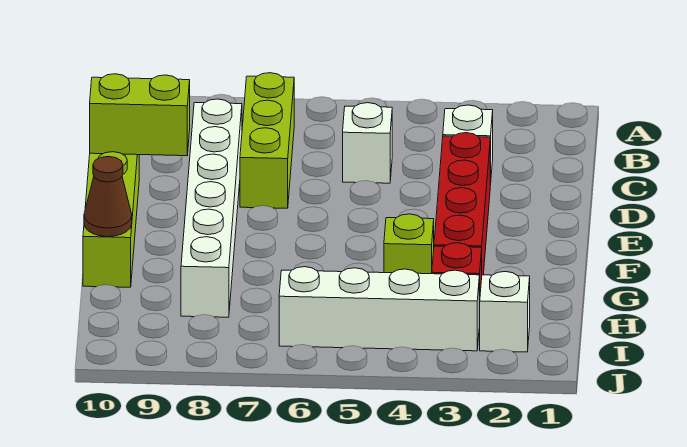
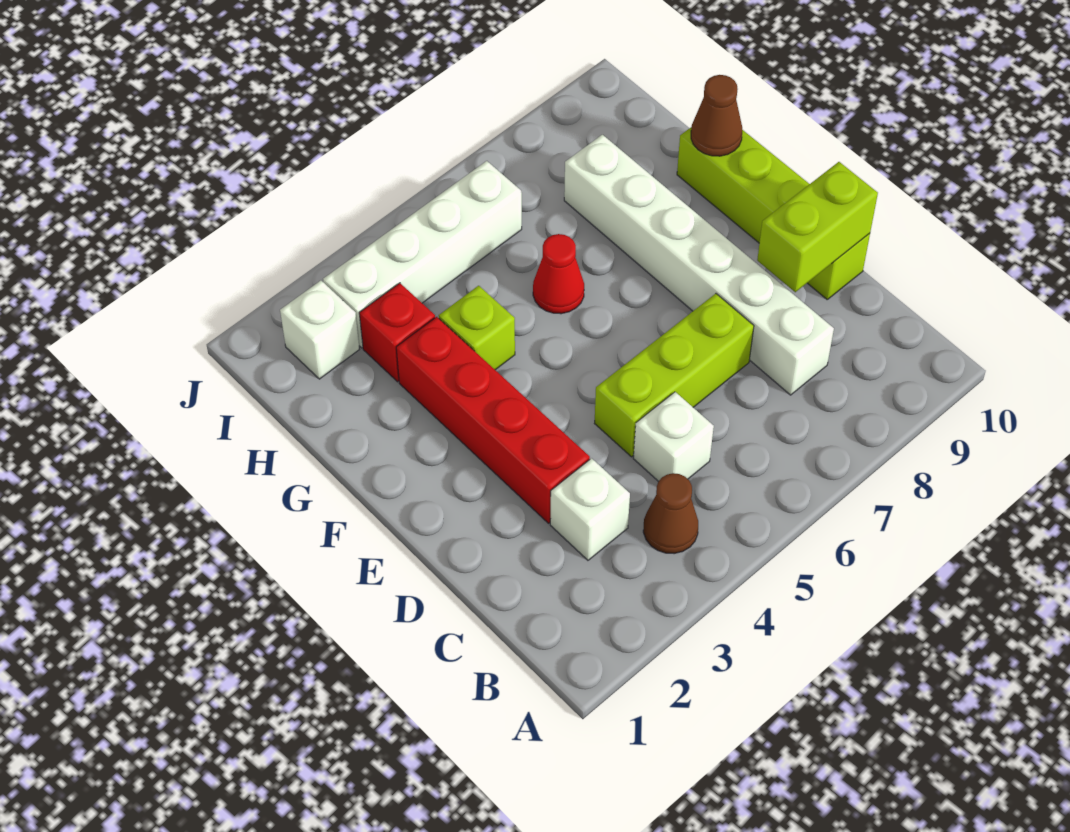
none -> brown cone B4 level 1
lime brick B7:D7 level 1 -> lime brick D5:D7 level 1
none -> red cone G6 level 1

